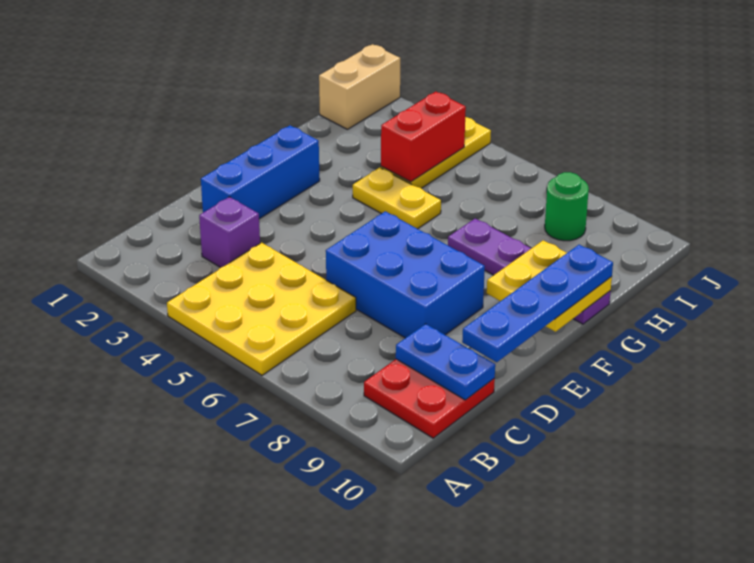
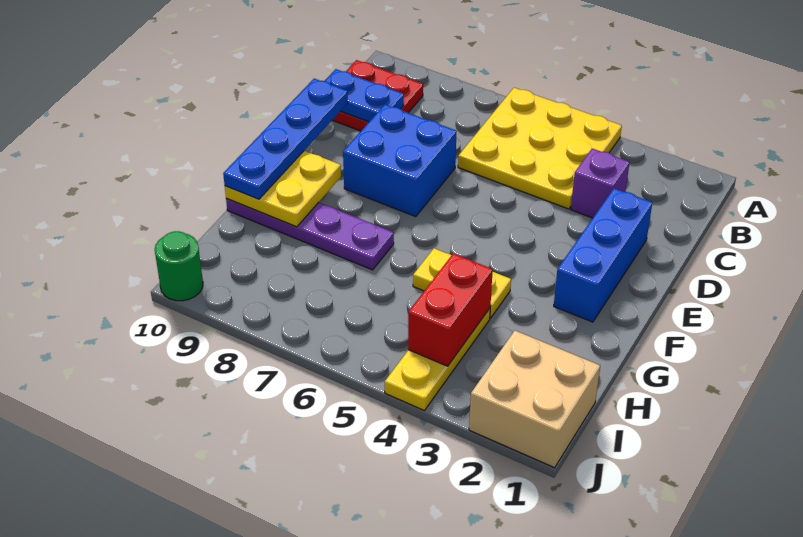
blue brick D6:E8 level 1 -> blue brick D7:E8 level 1
tan brick I1:J1 level 1 -> tan brick I1:J2 level 1
green round brick I8 level 1 -> green round brick J10 level 1

